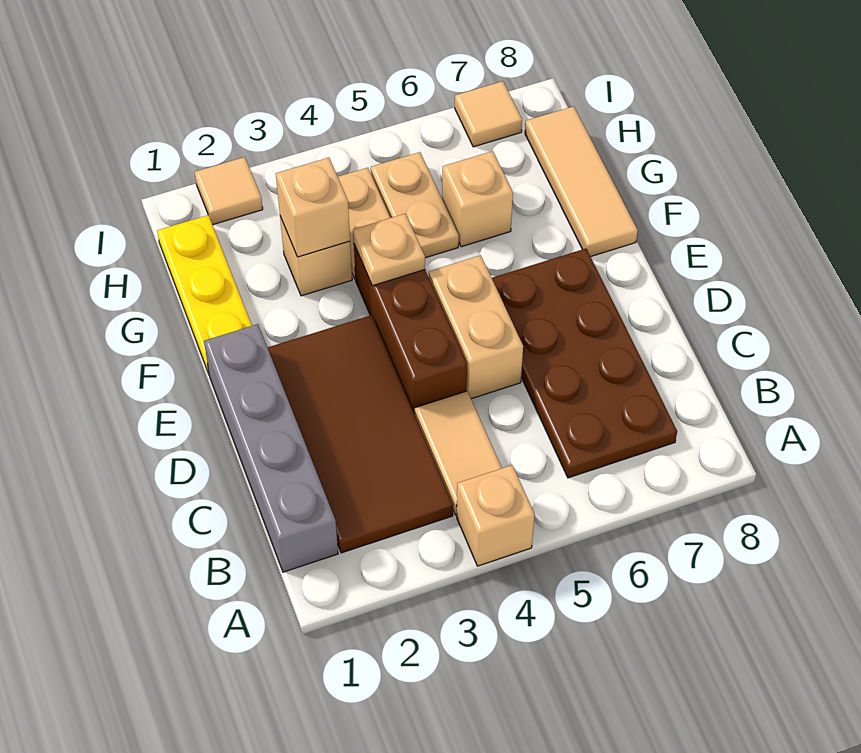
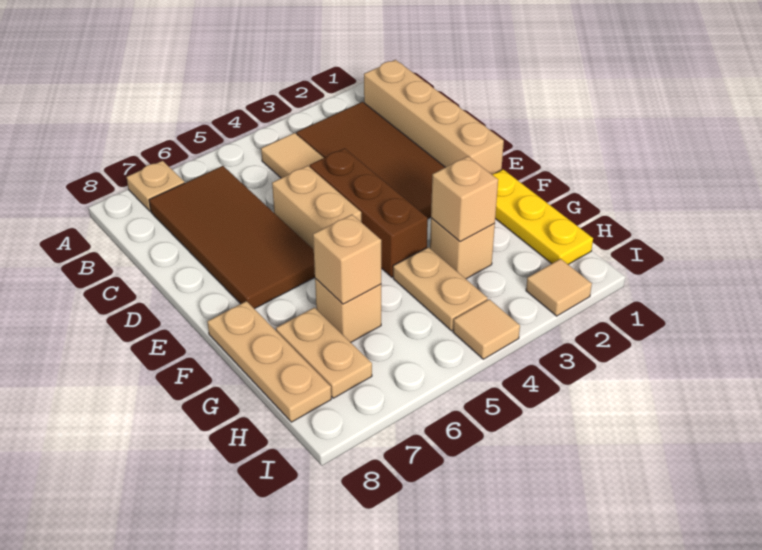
tan brick A4 level 1 -> tan brick G6 level 2
grey brick B1:E1 level 1 -> tan brick B1:E1 level 1
brown plate B6:E7 level 1 -> brown tile B6:E7 level 1
tan plate F4 level 2 -> tan plate A7 level 1
tan tile F8:H8 level 1 -> tan plate F8:H8 level 1
tan plate G5:H5 level 1 -> tan plate G7:H7 level 1
tan tile I7 level 1 -> tan tile I4 level 1

